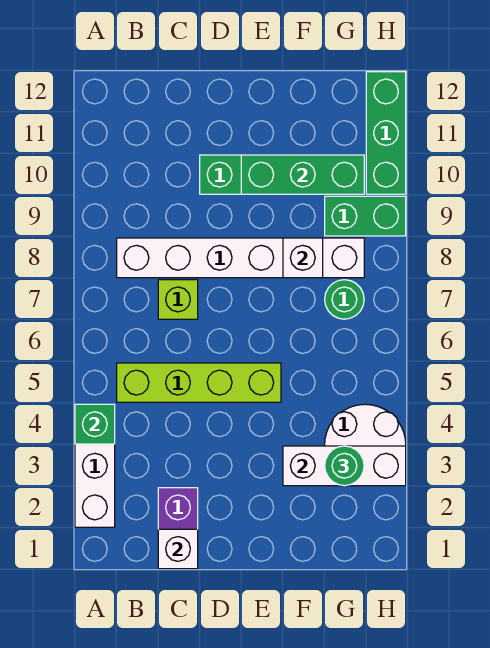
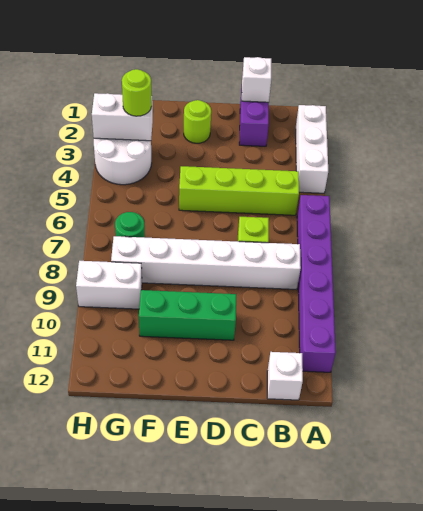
green brick A4 level 2 -> none
none -> purple brick A6:A11 level 1
none -> lime round brick E2 level 1
green brick E10:G10 level 2 -> none
white brick F3:H3 level 2 -> white brick G3:H3 level 2
white brick F8 level 2 -> white brick B12 level 1
green round brick G3 level 3 -> lime round brick G3 level 3
green brick G9:H9 level 1 -> white brick G9:H9 level 1
green brick H10:H12 level 1 -> none

